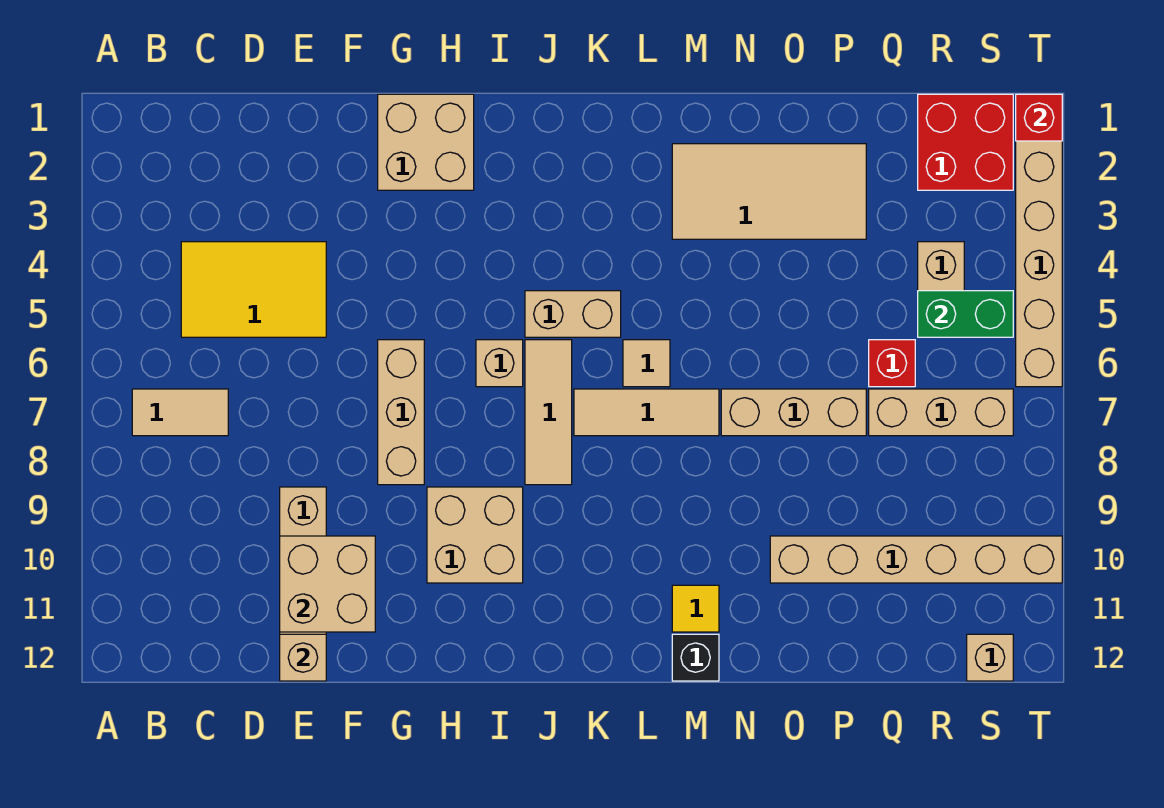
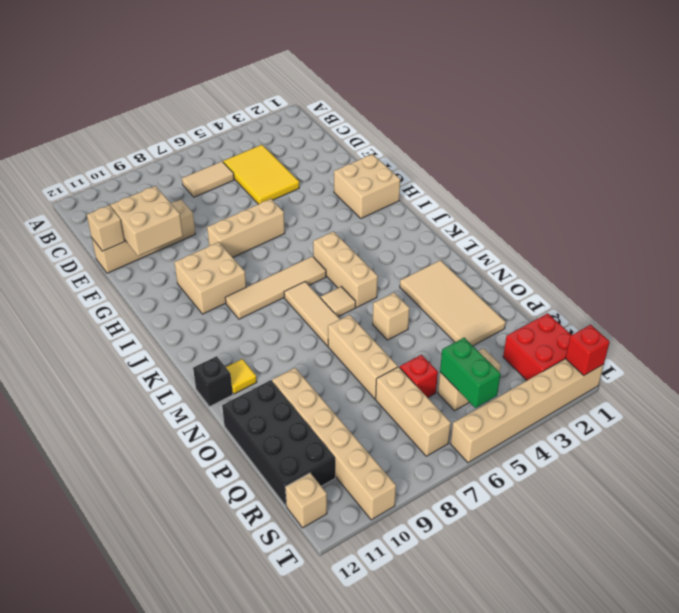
tan tile B7:C7 level 1 -> tan tile C6:C7 level 1
tan brick I6 level 1 -> tan brick N5 level 1
tan brick J5:K5 level 1 -> tan brick J5:L5 level 1
tan tile J6:J8 level 1 -> tan tile J6:J9 level 1
none -> black brick O11:R12 level 1

